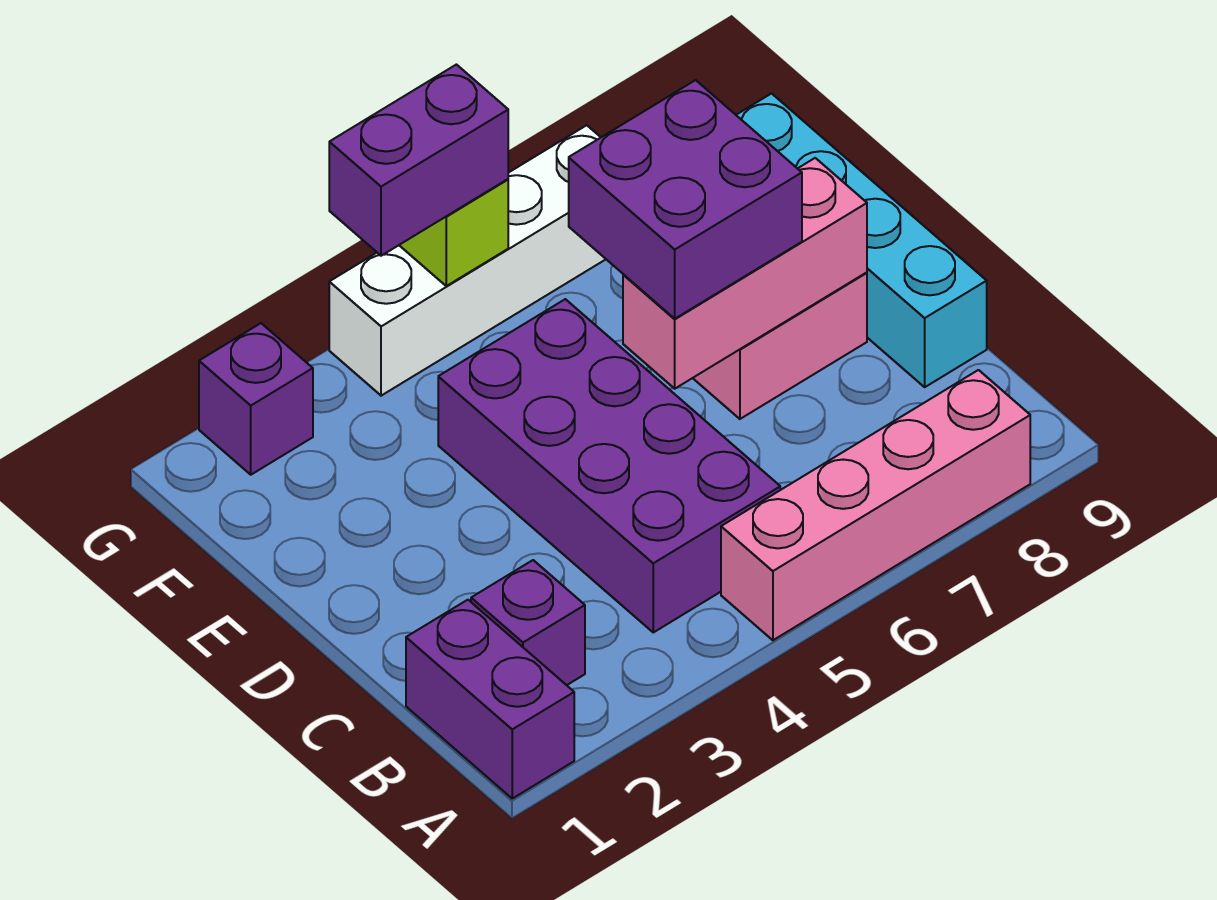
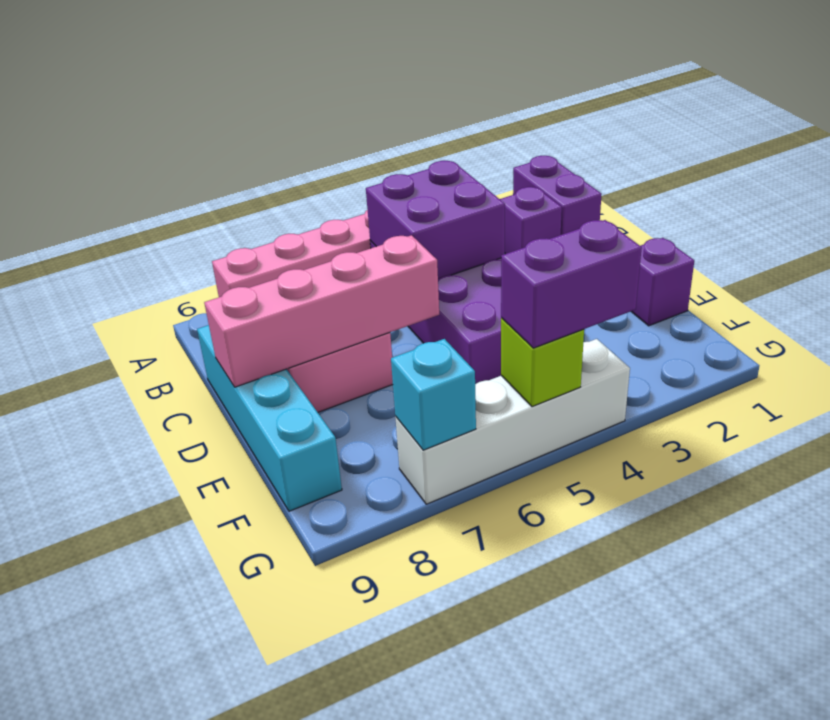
pink brick D6:D8 level 2 -> pink brick D6:D9 level 2
purple brick D6:E7 level 3 -> purple brick B4:C5 level 2
purple brick G2 level 1 -> purple brick E1 level 1
none -> cyan brick G7 level 2

